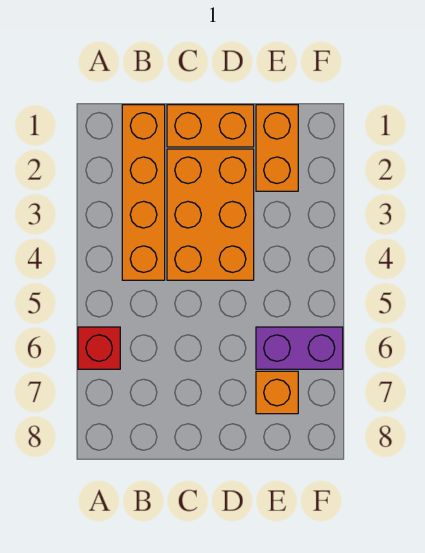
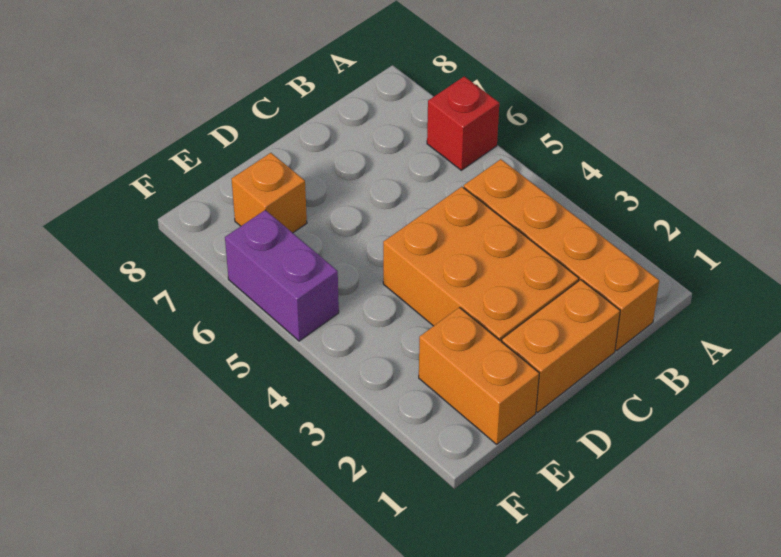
purple brick E6:F6 level 1 -> purple brick F5:F6 level 1

